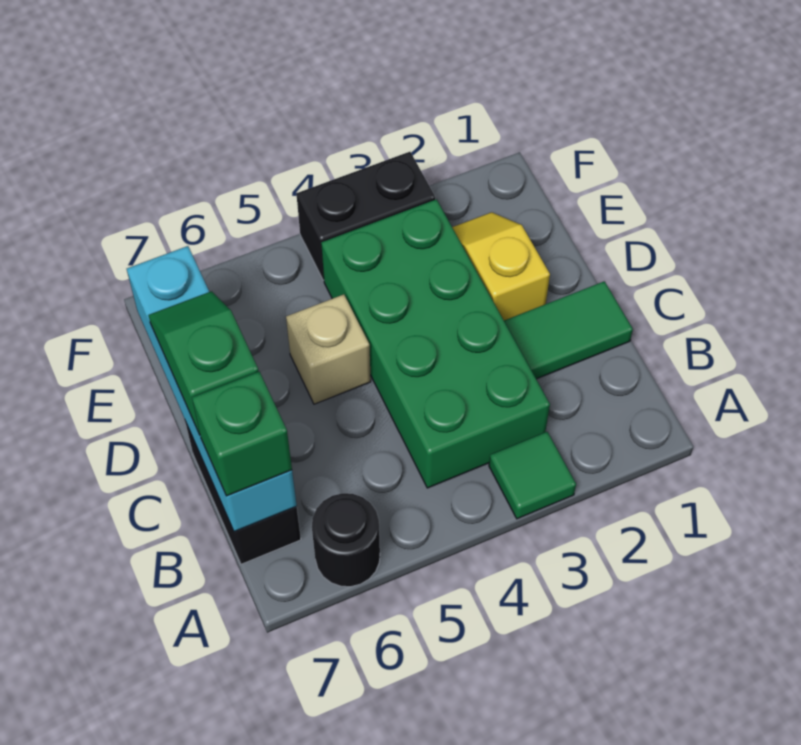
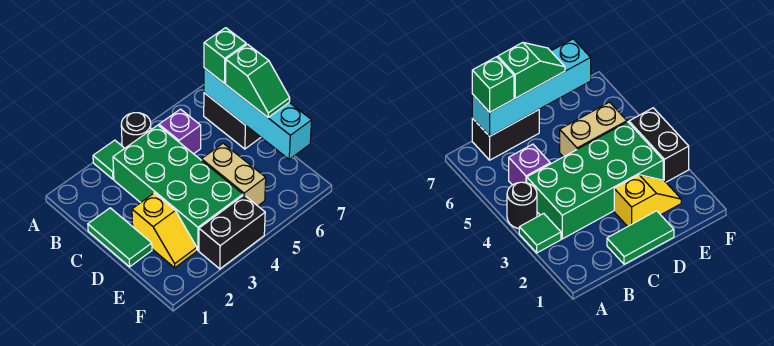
black round brick A6 level 1 -> black round brick A4 level 1
none -> purple brick B5 level 1
green tile C1:C2 level 1 -> green tile C1:D1 level 1
tan brick D5 level 1 -> tan brick D5:E5 level 1

